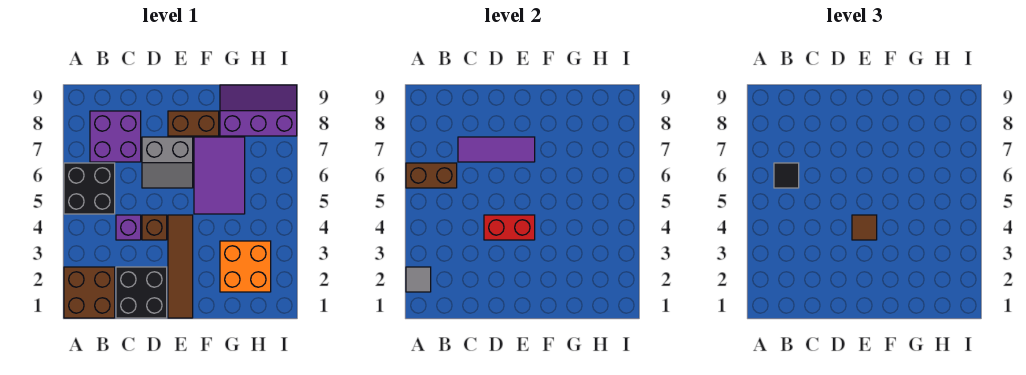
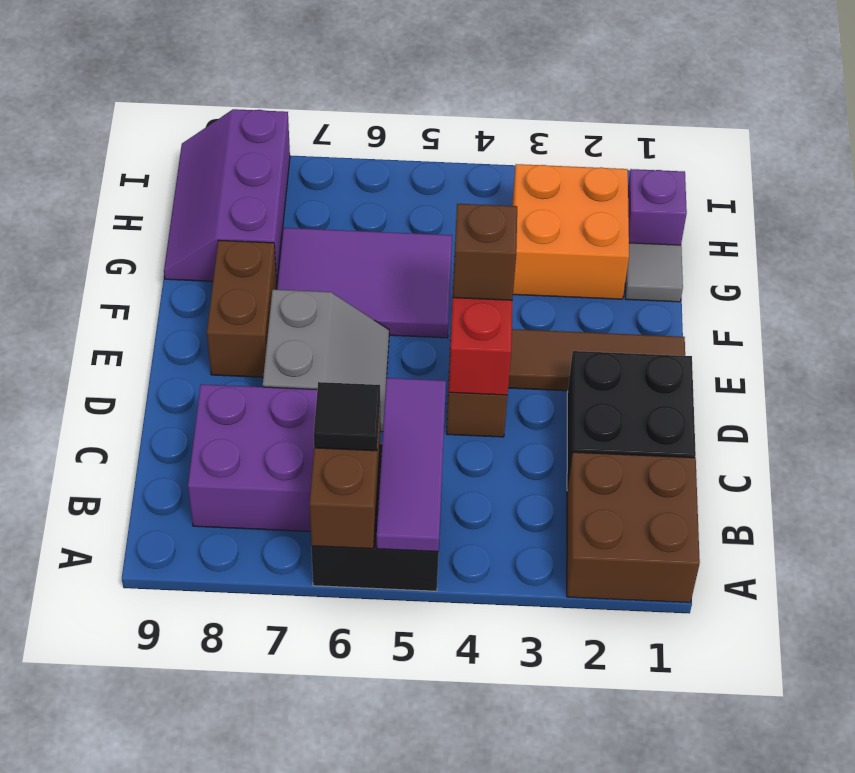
grey tile A2 level 2 -> grey tile G1 level 1
purple brick C4 level 1 -> purple brick H1 level 1
purple tile C7:E7 level 2 -> purple tile A5:C5 level 2
brown tile E4 level 3 -> brown brick E4 level 3

